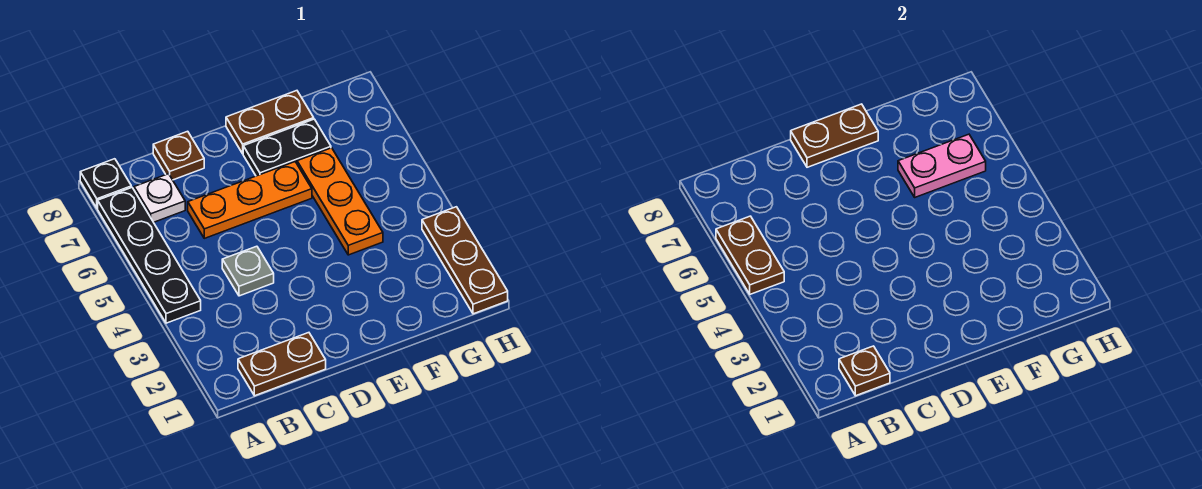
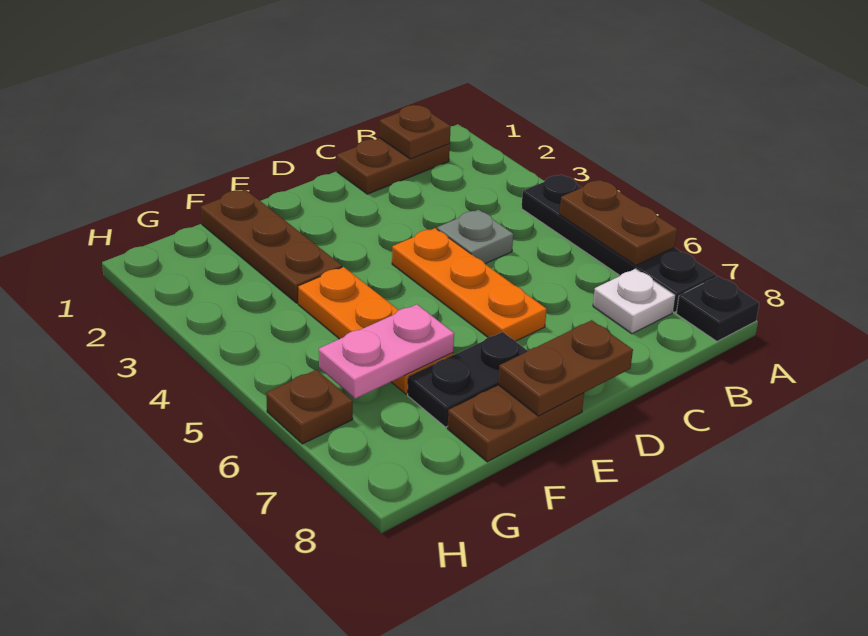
orange plate C6:E6 level 1 -> orange plate D4:D6 level 1
brown plate C8 level 1 -> brown plate H6 level 1
brown plate H1:H3 level 1 -> brown plate F1:F3 level 1

